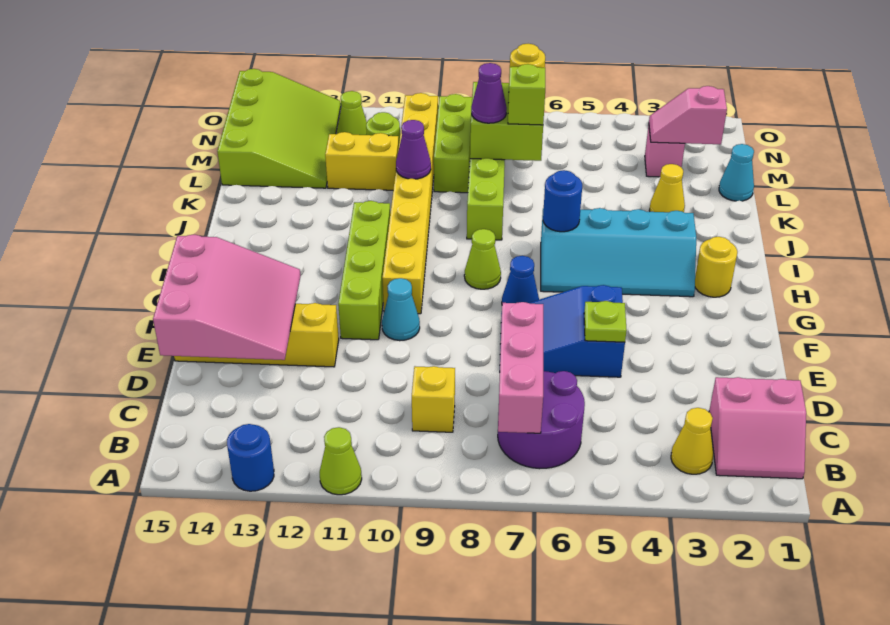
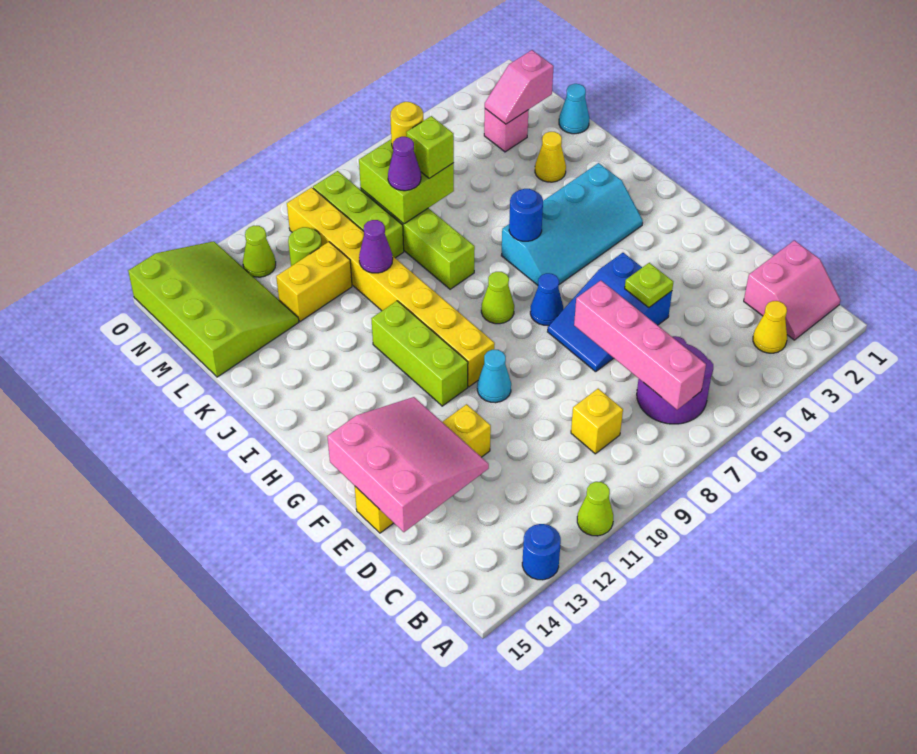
pink brick B7:D7 level 2 -> pink brick B7:E7 level 2
lime brick F11:I11 level 1 -> lime brick G11:I11 level 1
yellow round brick H2 level 1 -> none

